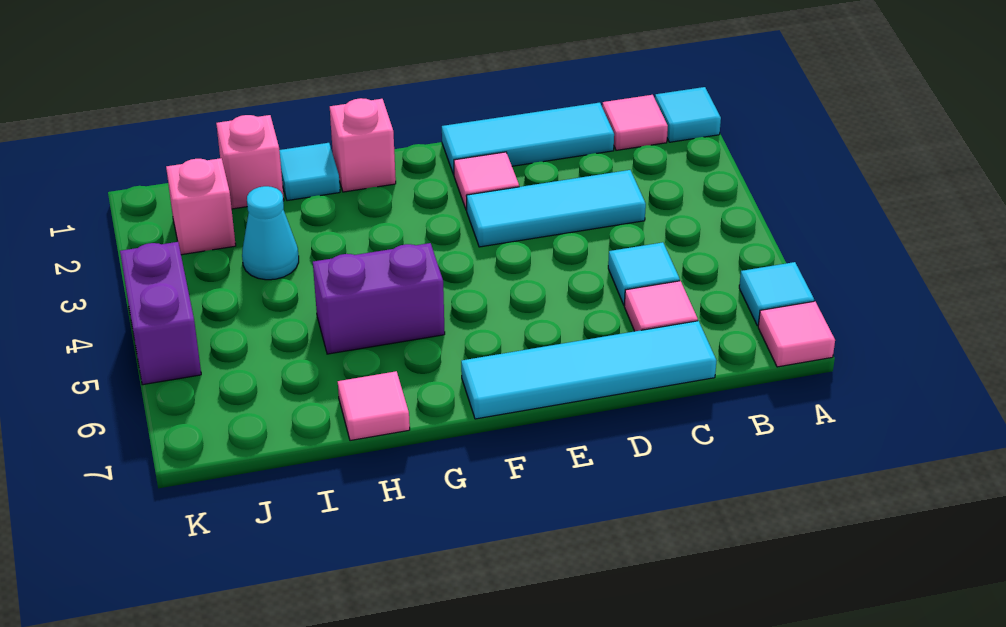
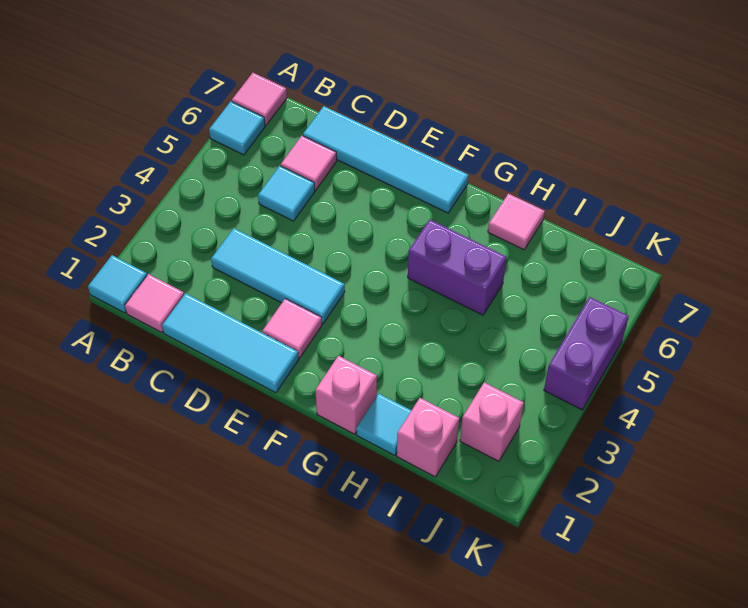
cyan cone I3 level 1 -> none

